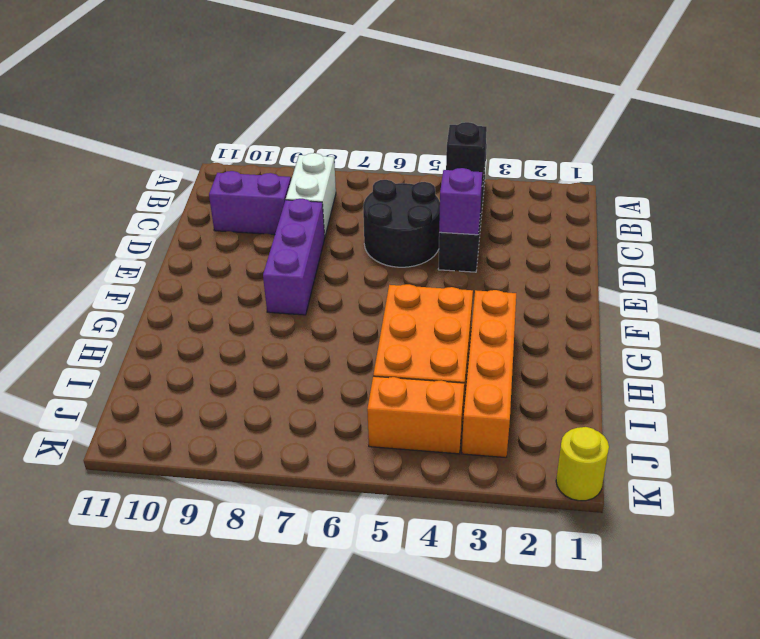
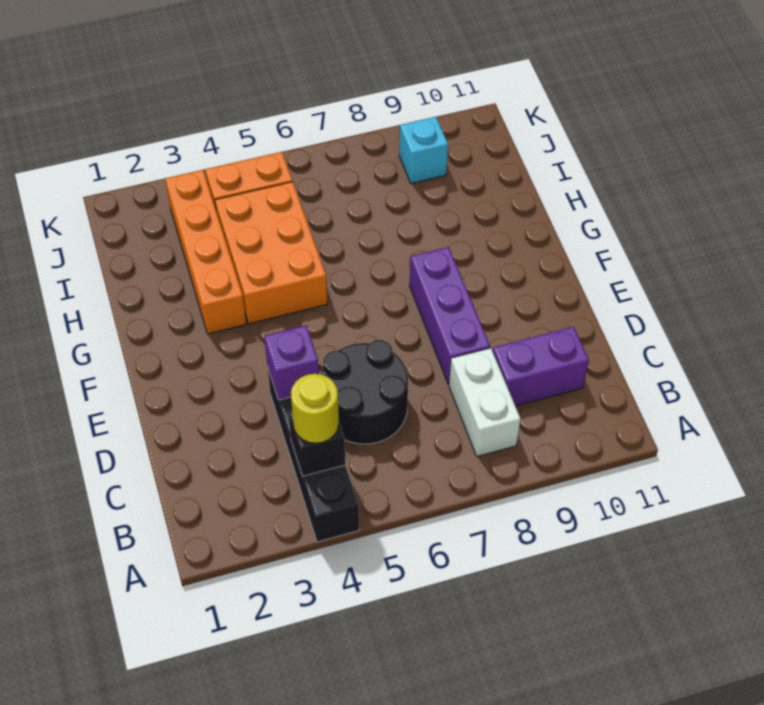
none -> cyan brick J9 level 1
yellow round brick K1 level 1 -> yellow round brick B4 level 3

